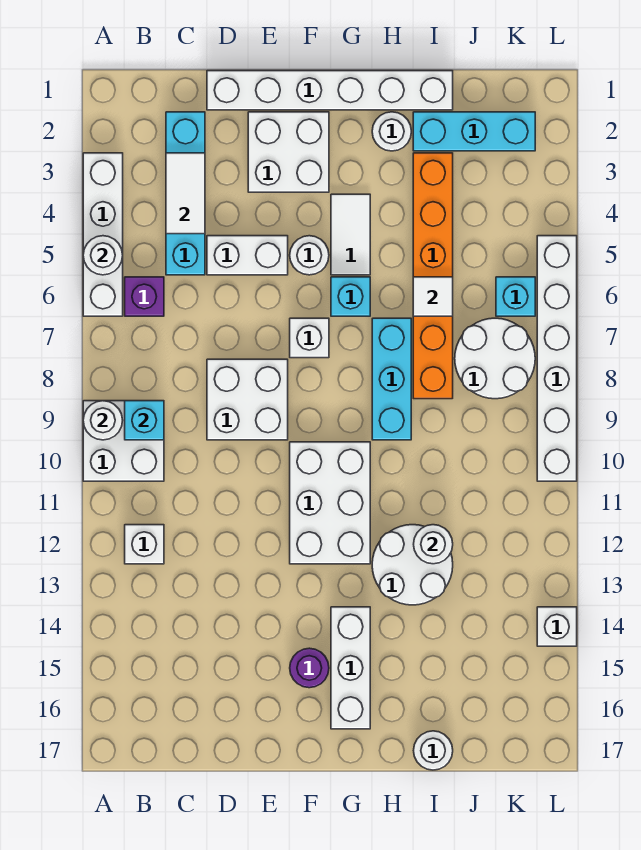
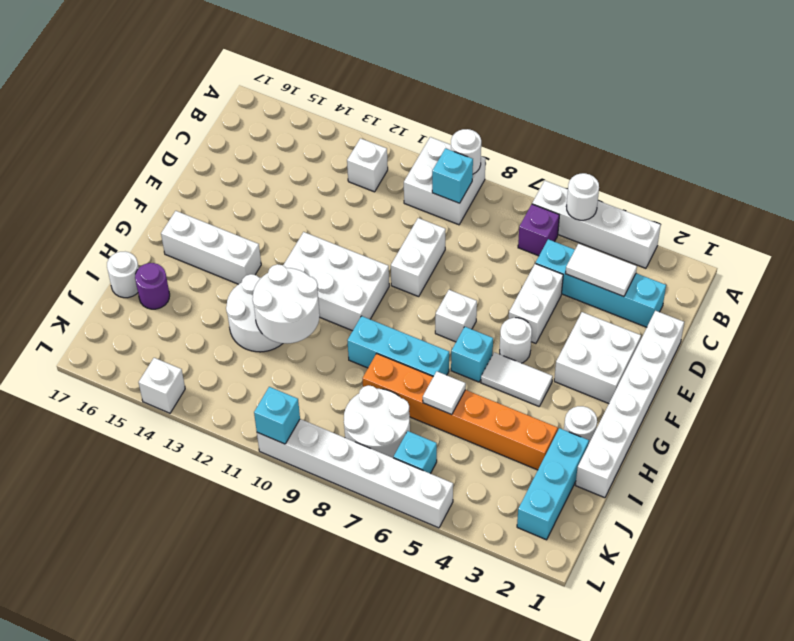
white brick D8:E9 level 1 -> white brick D9:E9 level 1
purple round brick F15 level 1 -> purple round brick I16 level 1
white round brick I12 level 2 -> white round brick H11:I12 level 2
none -> cyan brick L10 level 2

